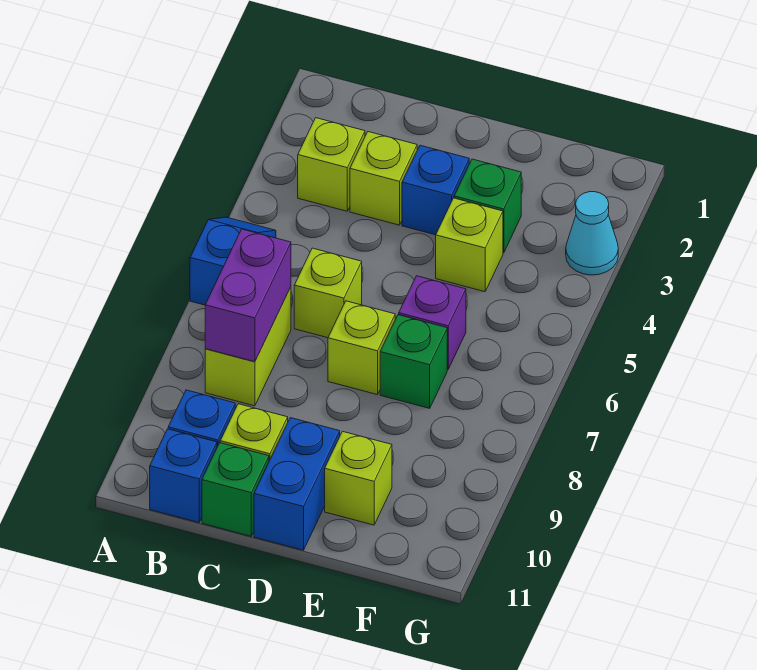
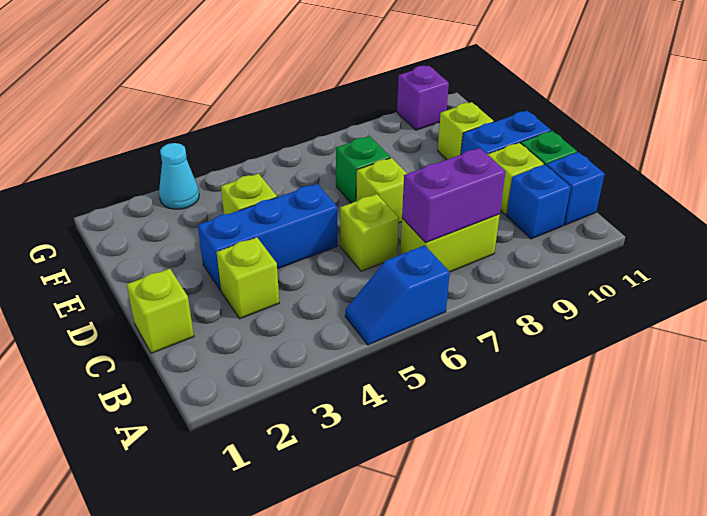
lime brick B3 level 1 -> lime brick C1 level 1
blue brick D3 level 1 -> blue brick D3:D5 level 1
green brick E3 level 1 -> none
purple brick E6 level 1 -> purple brick G10 level 1

